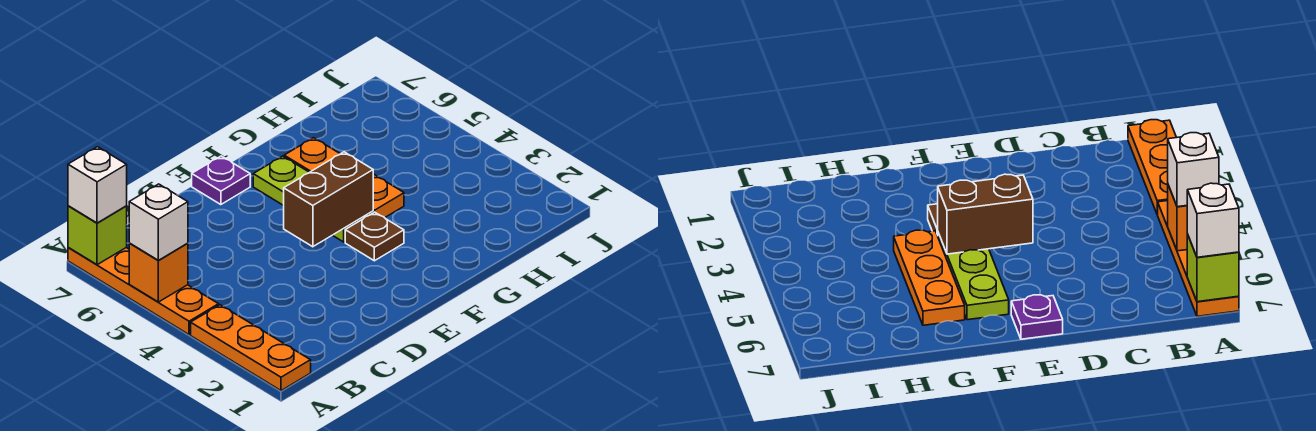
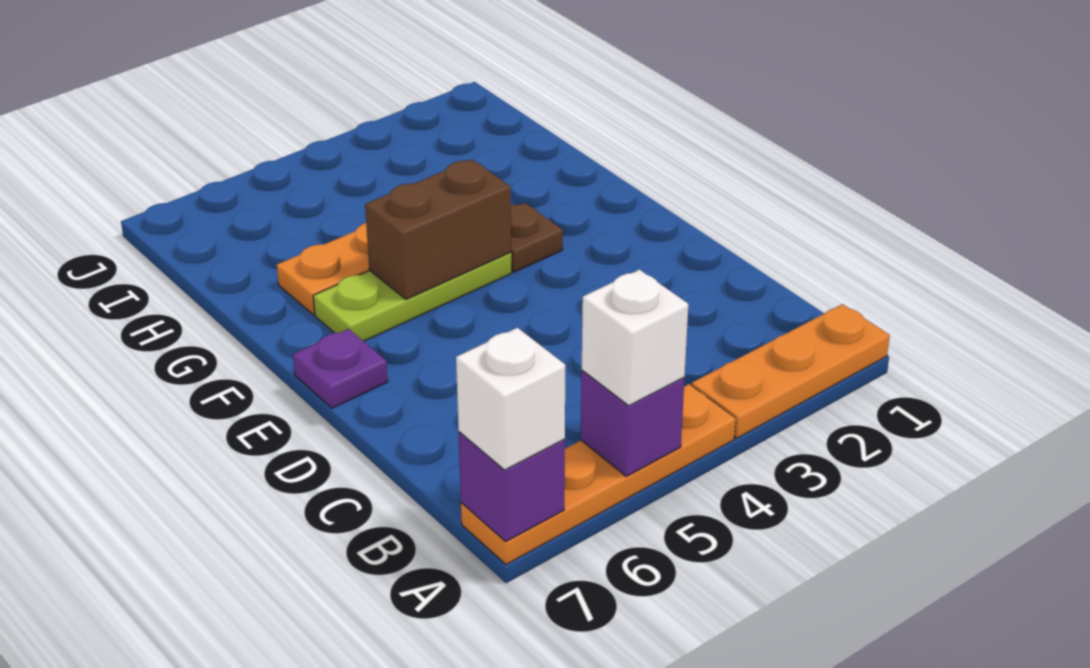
orange brick A5 level 2 -> purple brick A5 level 2
lime brick A7 level 2 -> purple brick A7 level 2
brown brick E4:F4 level 2 -> brown brick F4:F5 level 2

